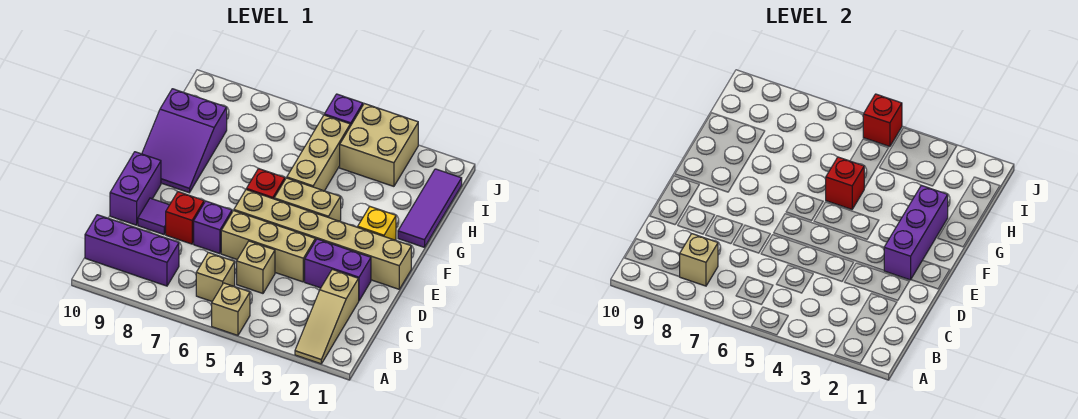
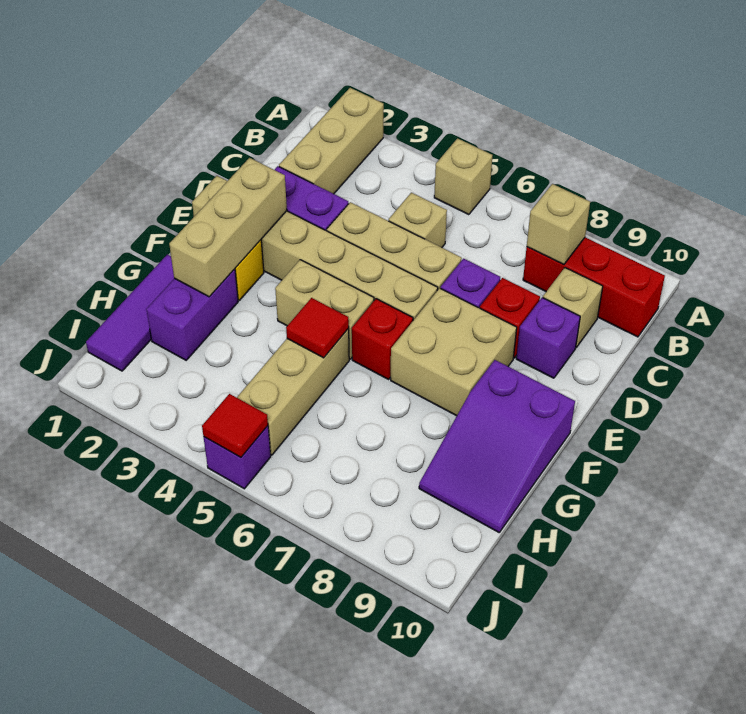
tan slope A2:C2 level 1 top C -> tan brick A2:C2 level 1
tan brick B6 level 1 -> tan brick C9 level 1
purple brick B8:B10 level 1 -> red brick B8:B10 level 1
purple tile D9 level 1 -> purple brick D9 level 1
purple brick D10:E10 level 1 -> purple brick G2:H2 level 1
purple brick E2:G2 level 2 -> tan brick E2:G2 level 2
purple slope F9:H10 level 1 top H -> purple slope F9:H10 level 1 top F
red brick G5 level 2 -> red tile G5 level 2
tan brick I3:J4 level 1 -> tan brick E7:F8 level 1
red brick J5 level 2 -> red tile J5 level 2

